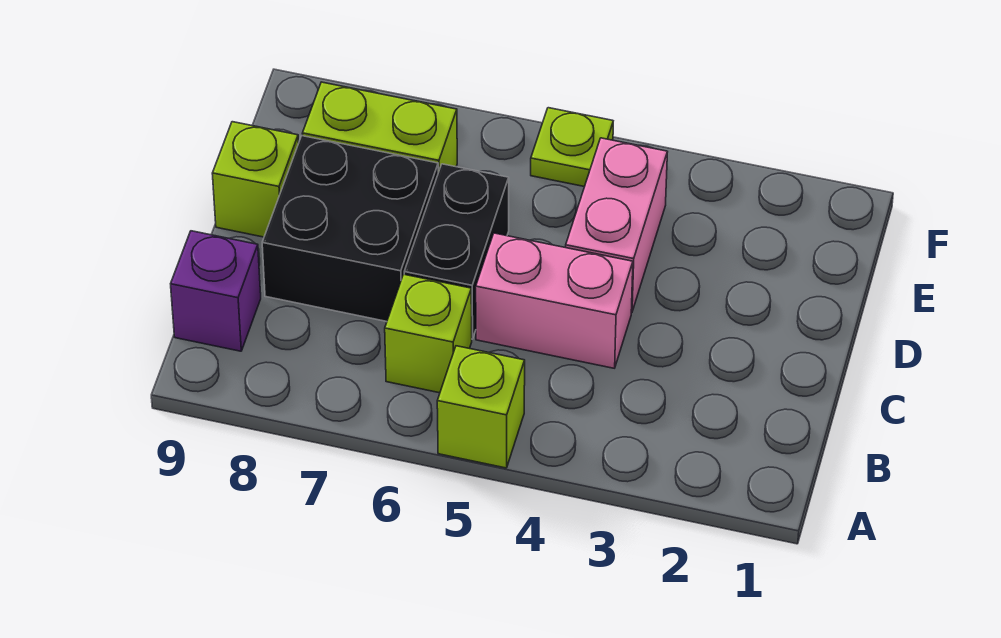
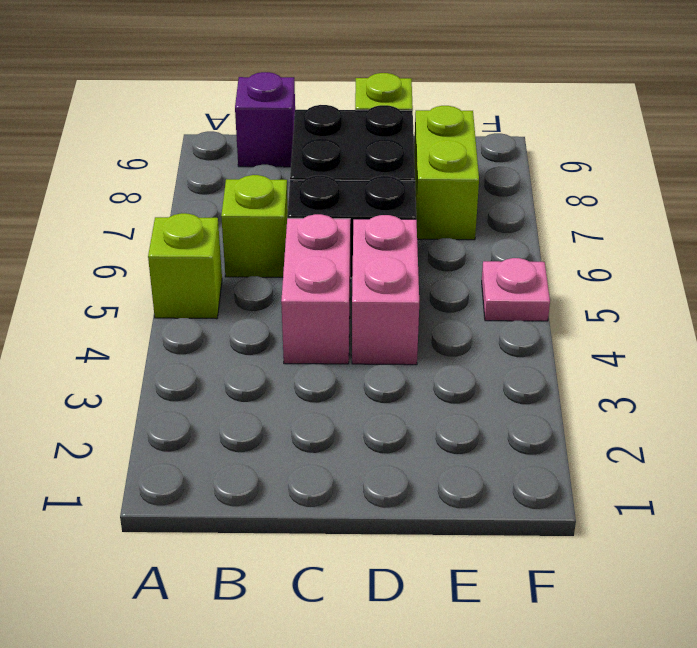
pink brick D4:E4 level 1 -> pink brick D4:D5 level 1
lime plate F5 level 1 -> pink plate F5 level 1

